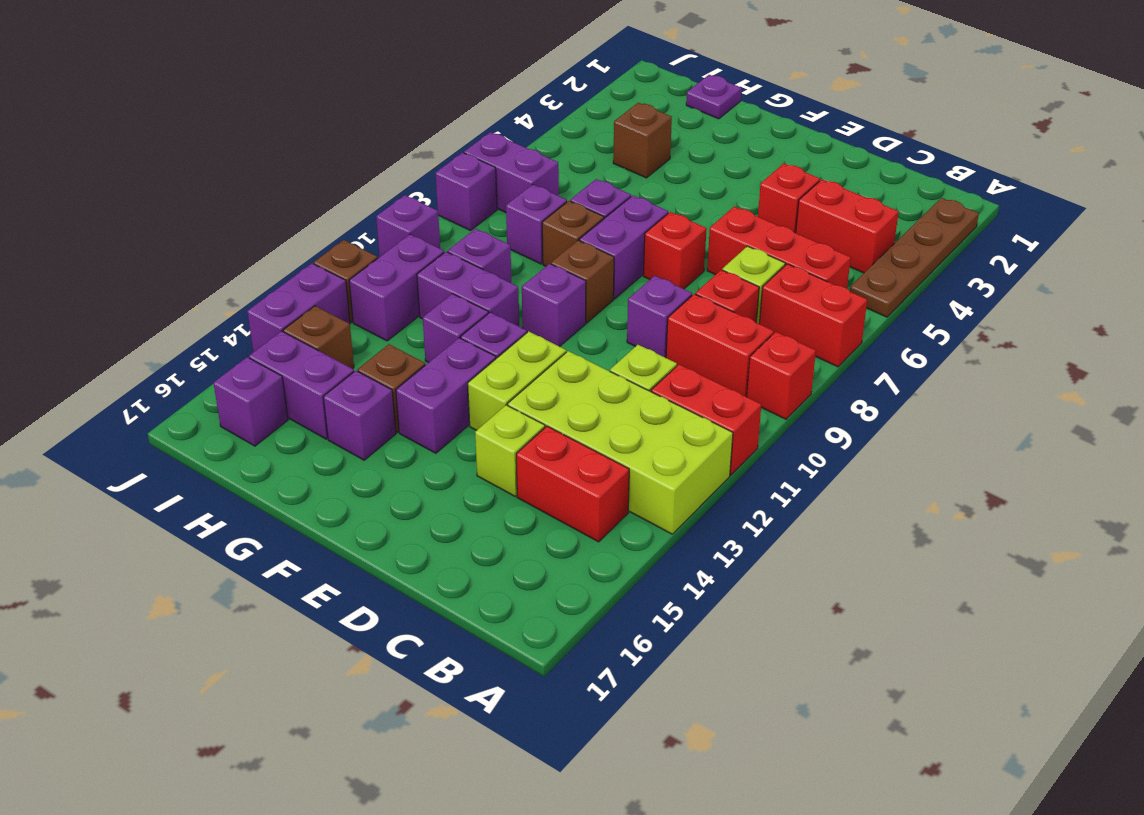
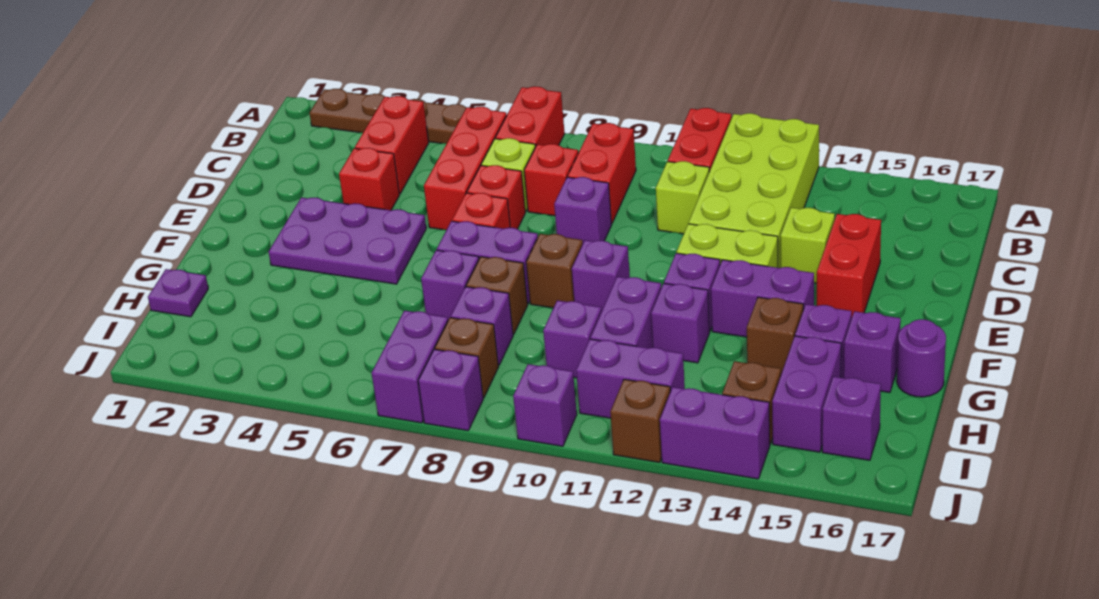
red brick A9 level 1 -> red brick D7 level 1
red brick B14:C14 level 1 -> red brick D15:E15 level 1
none -> purple plate E3:F5 level 1
none -> purple brick G16 level 1
none -> purple round brick G17 level 1
brown brick H4 level 1 -> brown brick I8 level 1

